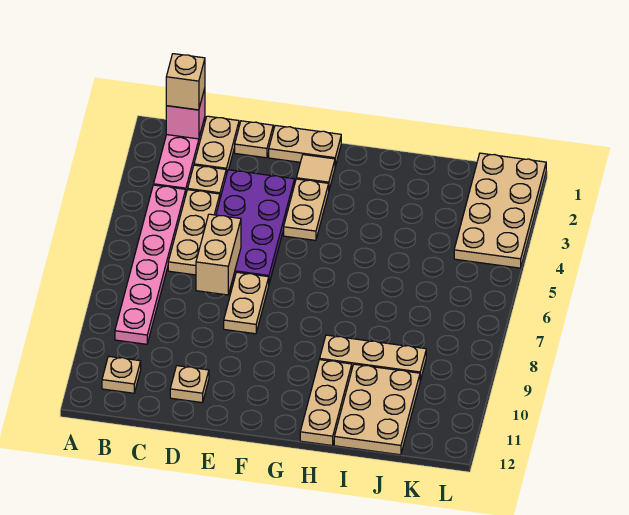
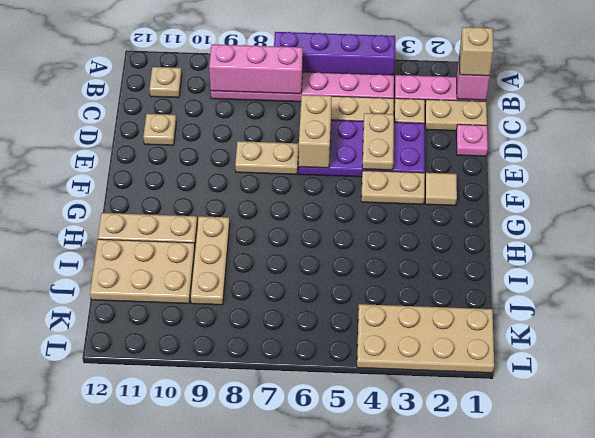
none -> purple brick A4:A7 level 1
none -> pink brick B7:B9 level 2
tan plate D1 level 1 -> pink plate D1 level 1
tan brick D6:D7 level 2 -> tan brick D6:E6 level 2
tan plate E1:F1 level 1 -> tan plate D4:E4 level 2

